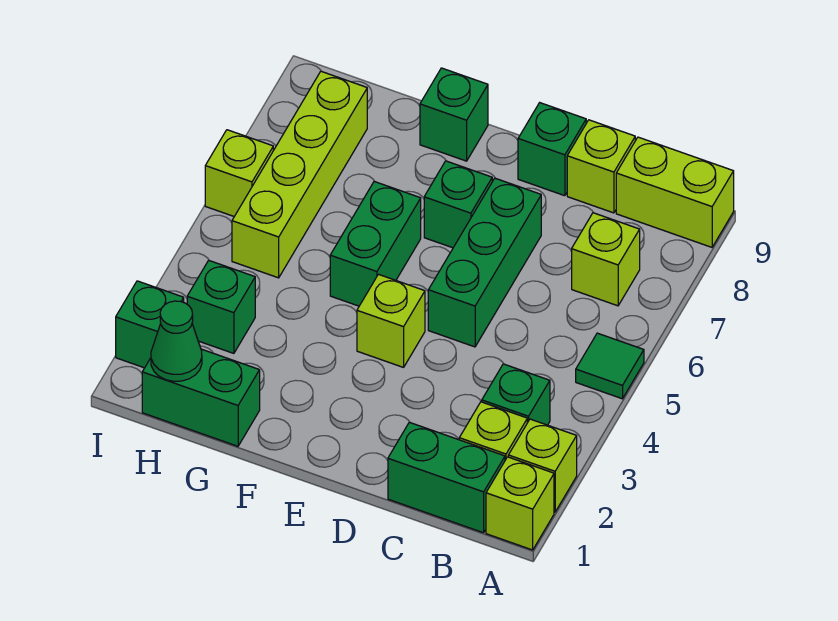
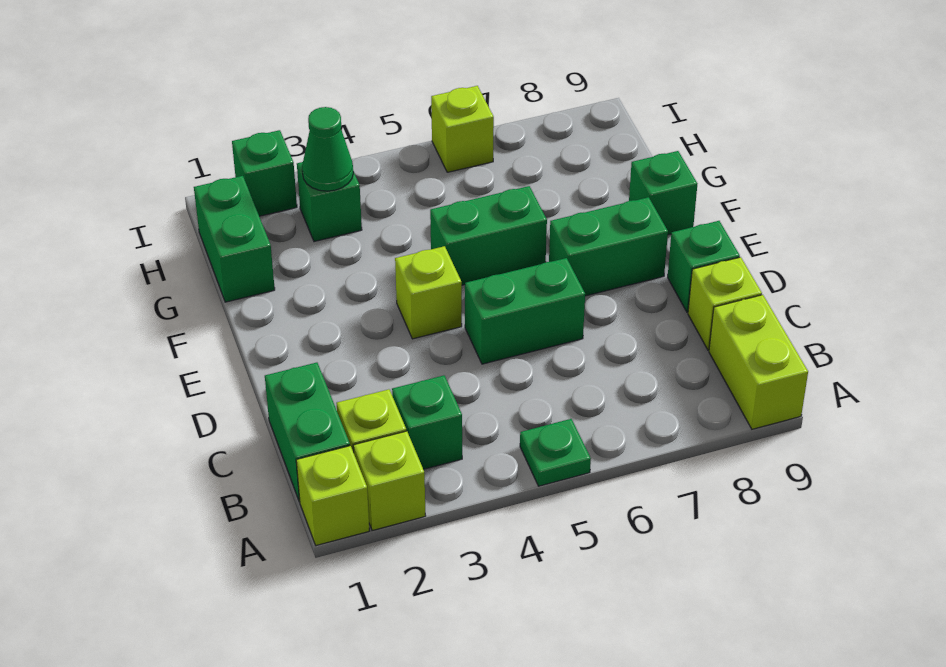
green tile A5 level 1 -> green plate A5 level 1
lime brick B7 level 1 -> none
green brick D5:D7 level 1 -> green brick D5:D6 level 1
green brick E7 level 1 -> green brick E7:E8 level 1
green cone H1 level 2 -> green cone H3 level 2
lime brick H5:H8 level 1 -> none

